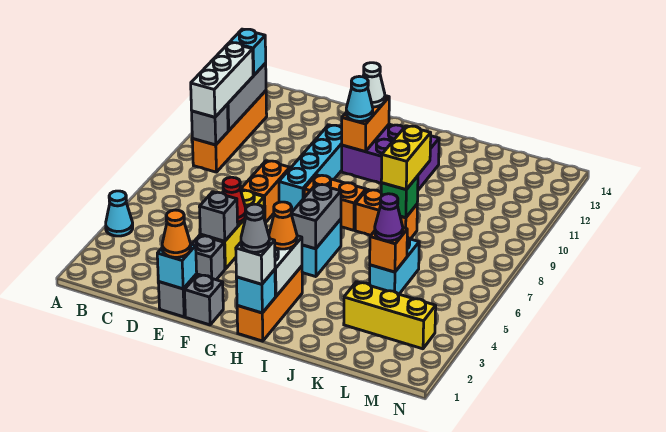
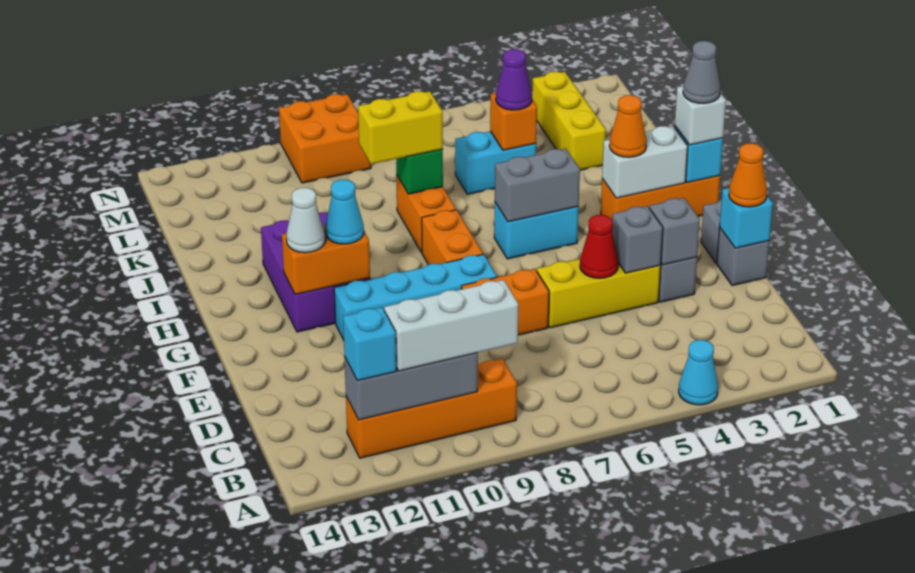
grey brick B9 level 2 -> grey brick E3 level 2
none -> orange brick M9:N10 level 1

